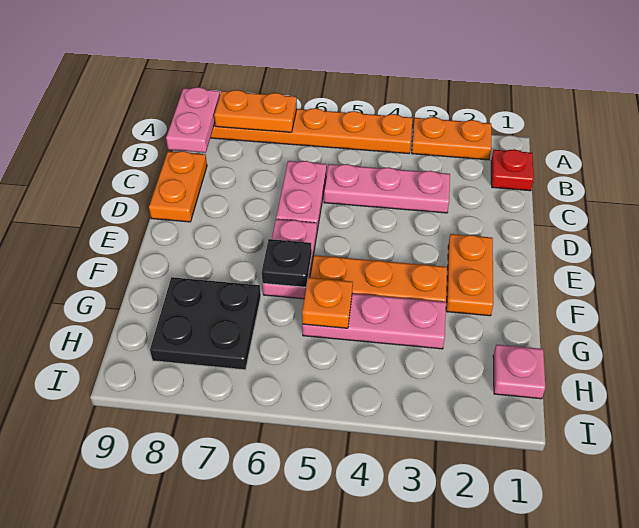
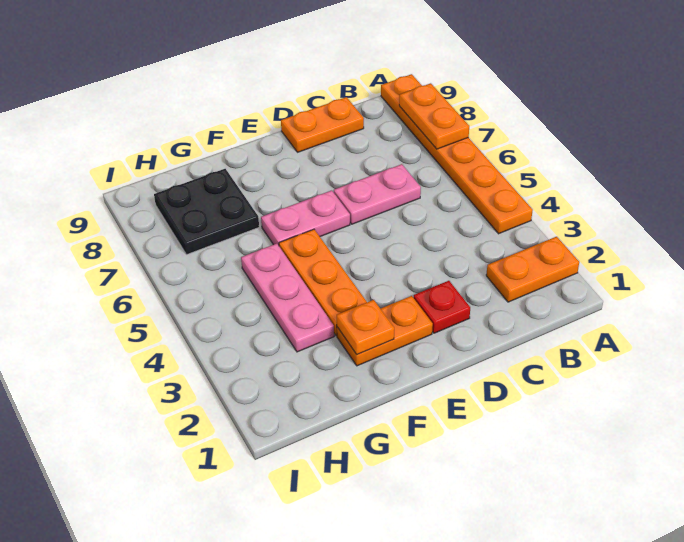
orange plate A2:A3 level 1 -> orange plate A2:B2 level 1
pink plate A9:B9 level 2 -> none
red plate B1 level 1 -> red plate D2 level 1
pink plate C3:C5 level 1 -> none
black plate F6 level 2 -> none
orange plate G5 level 2 -> orange plate F2 level 2
pink plate H1 level 1 -> none

